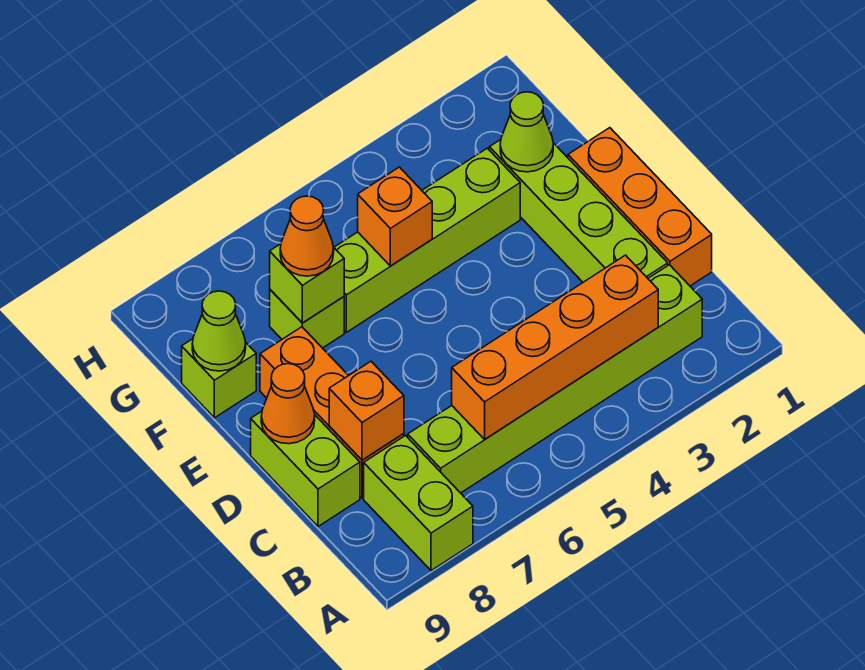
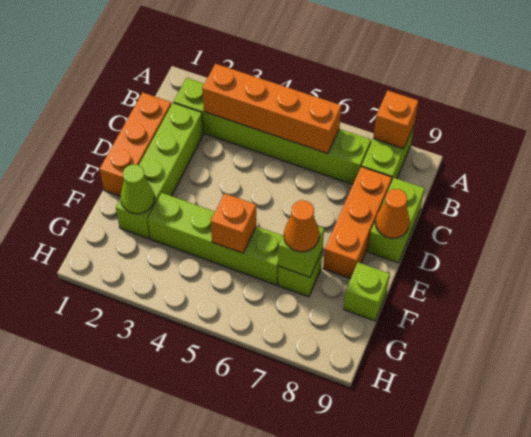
orange brick C8 level 2 -> orange brick A8 level 2
lime cone F9 level 2 -> none

